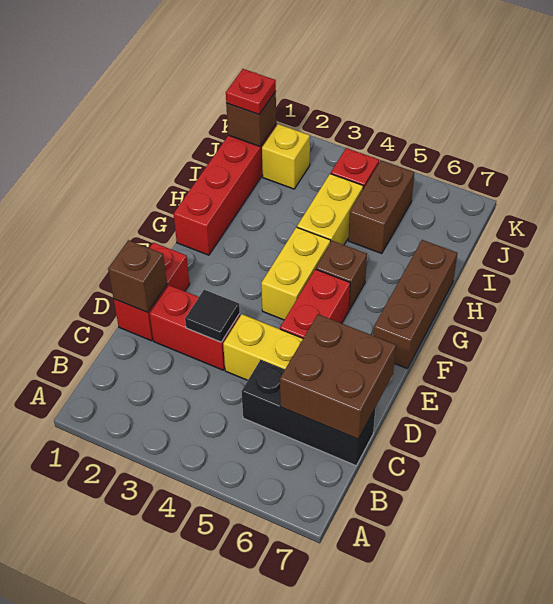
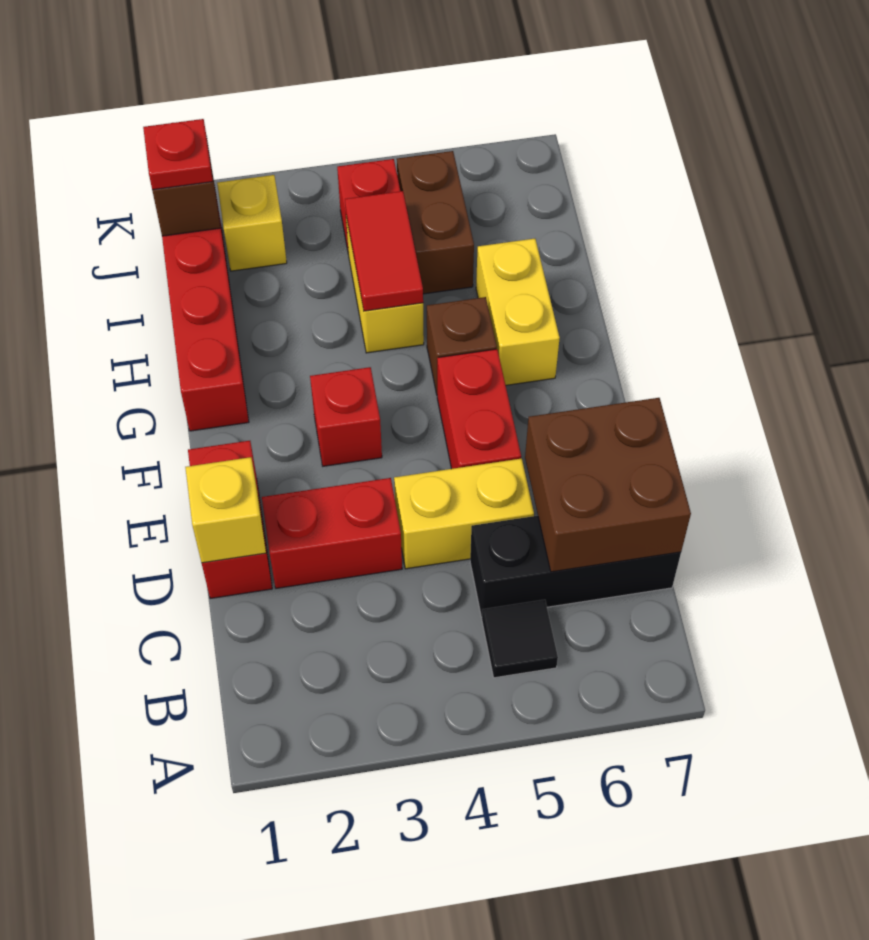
brown brick D1 level 2 -> yellow brick D1 level 2
black tile D3 level 2 -> black tile B5 level 1
none -> red brick F3 level 1
yellow brick F4:G4 level 1 -> yellow brick G6:H6 level 1
brown brick F7:H7 level 1 -> none
none -> red tile H4:I4 level 2

